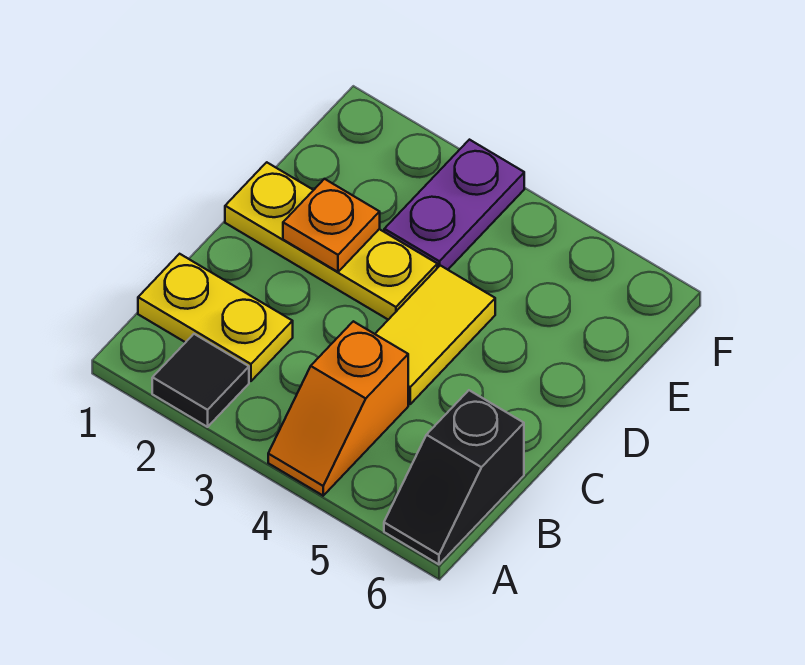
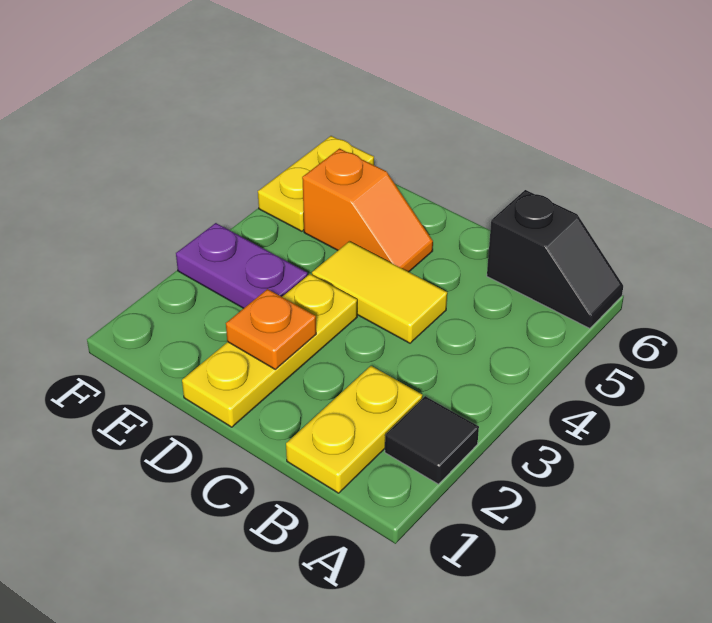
orange slope A4:B4 level 1 top B -> orange slope D5:E5 level 1 top E
none -> yellow plate F5:F6 level 1

